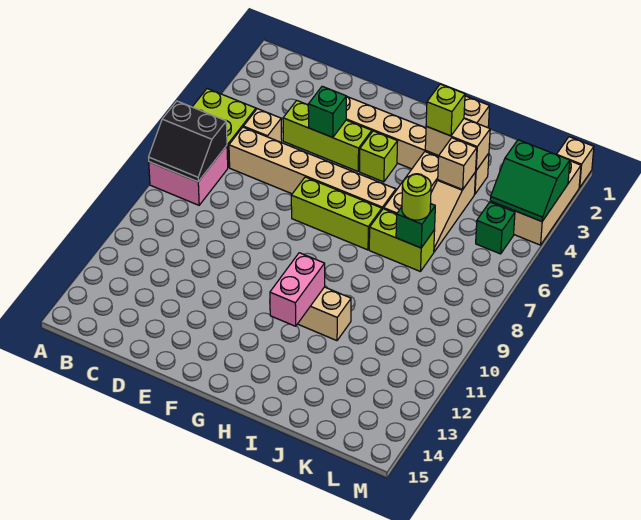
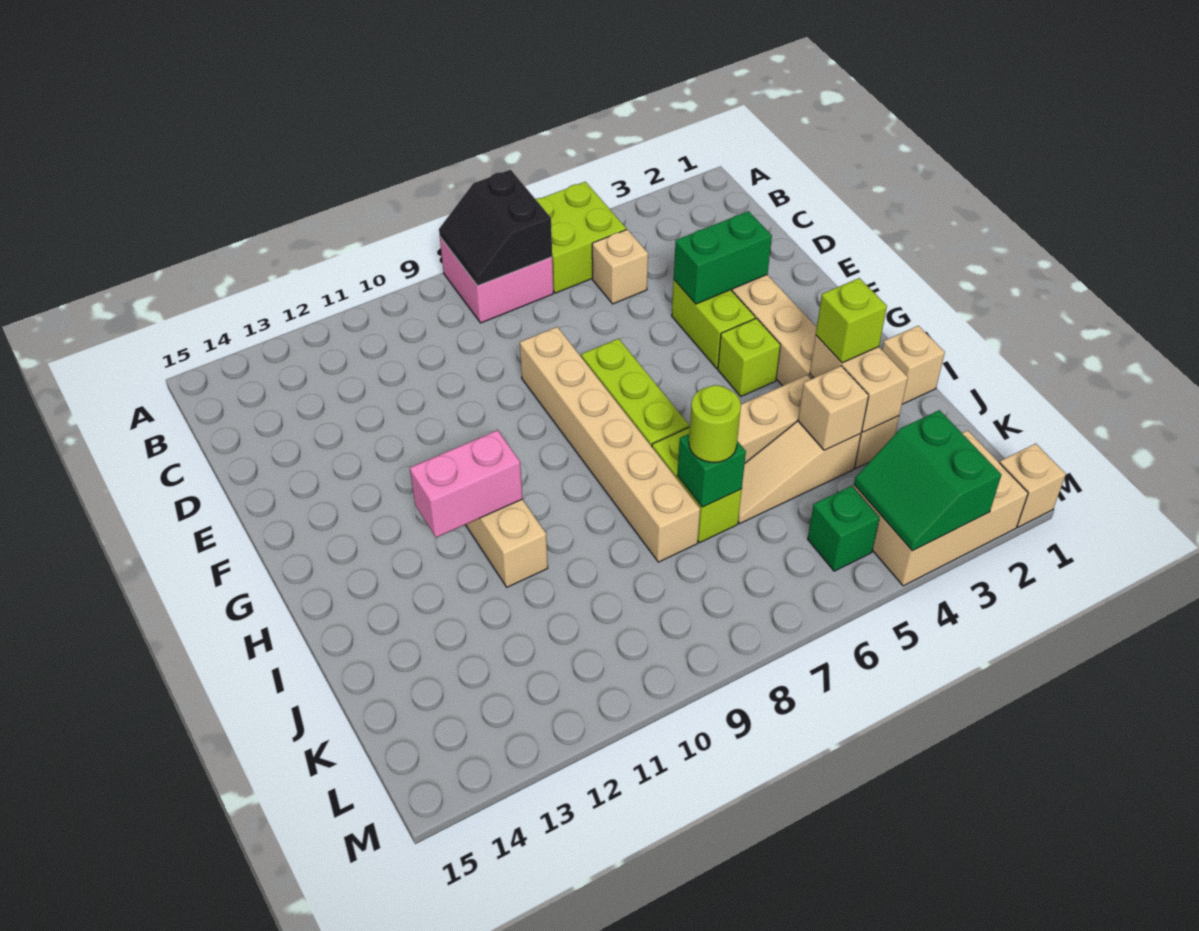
tan brick C6:H6 level 1 -> tan brick E8:J8 level 1
lime brick D4:F4 level 1 -> lime brick E4:F4 level 1
green brick E4 level 2 -> green brick E3:E4 level 2

